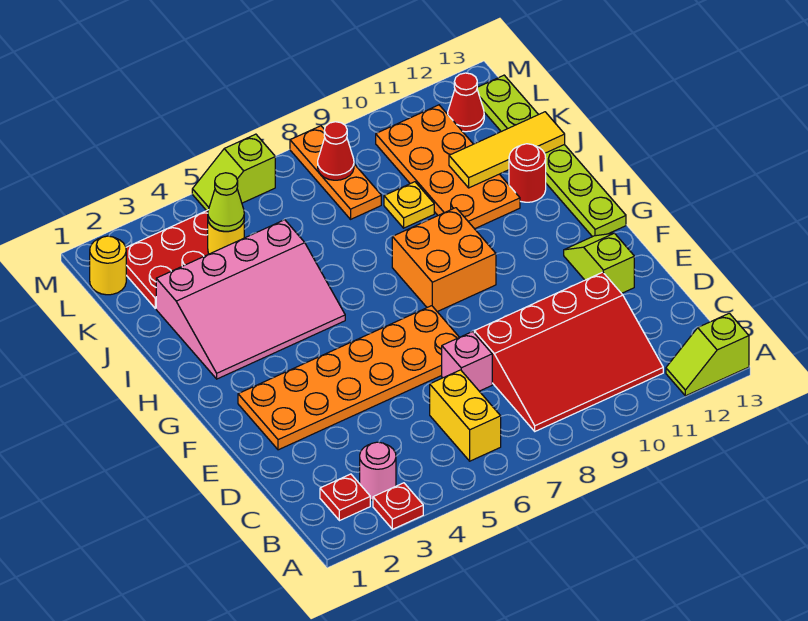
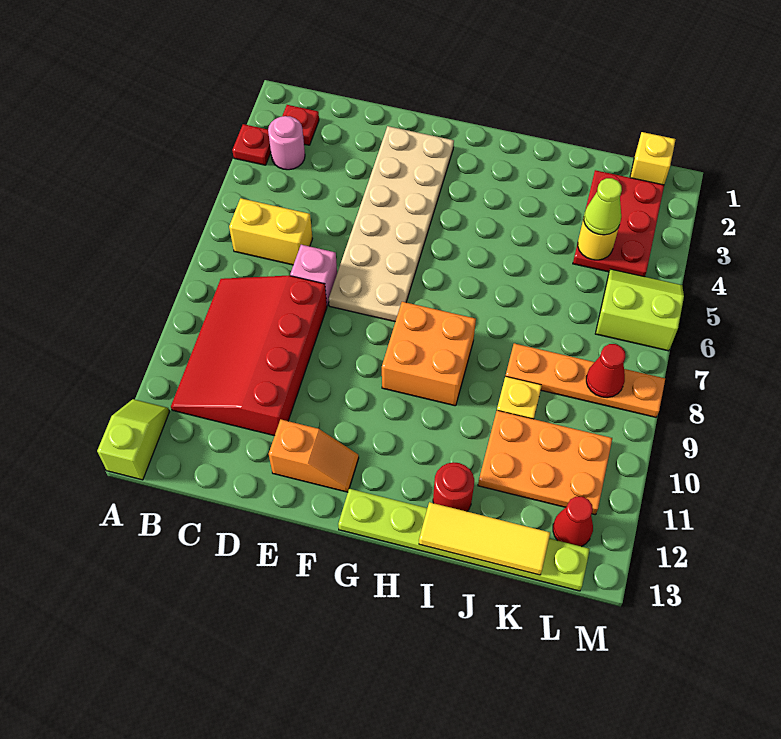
orange plate E2:F7 level 1 -> tan plate E2:F7 level 1
lime slope E12:F12 level 1 top E -> orange slope E12:F12 level 1 top E
pink slope H2:J5 level 1 top J -> none
orange plate I10:L11 level 1 -> orange plate J10:L11 level 1
yellow tile J11:J13 level 2 -> yellow tile I13:K13 level 2
orange plate K8:M8 level 1 -> orange plate J8:M8 level 1
yellow round brick L1 level 1 -> yellow brick L1 level 1
lime slope M5:M6 level 1 top 6 -> lime slope L5:M6 level 1 top 6

